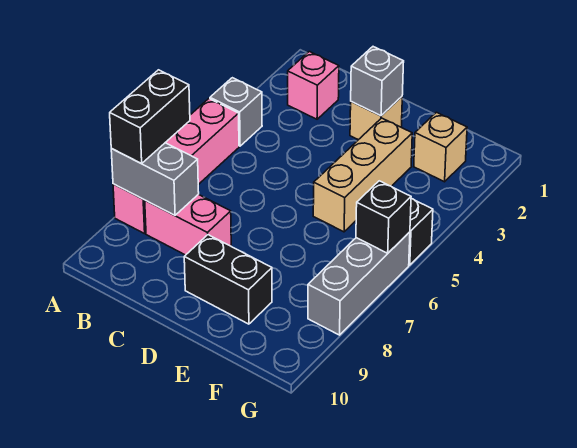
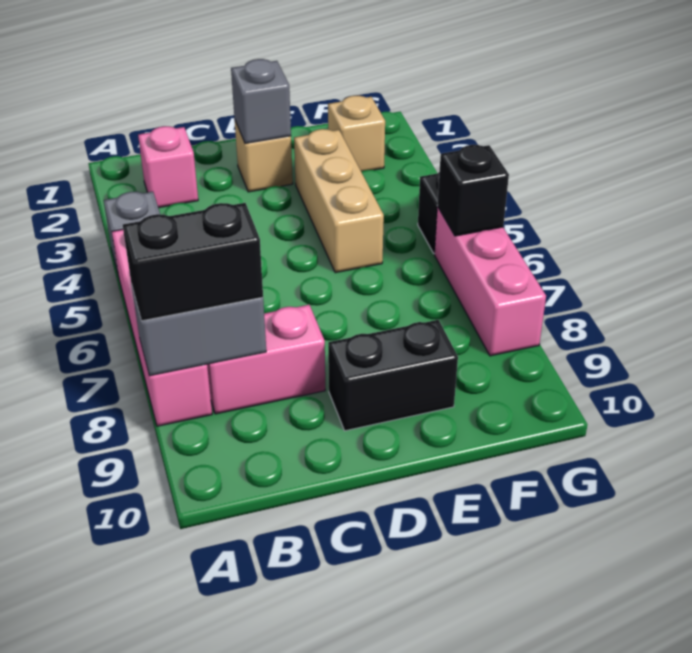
black brick A7:A8 level 3 -> black brick A8:B8 level 3
grey brick G6:G8 level 1 -> pink brick G6:G8 level 1

